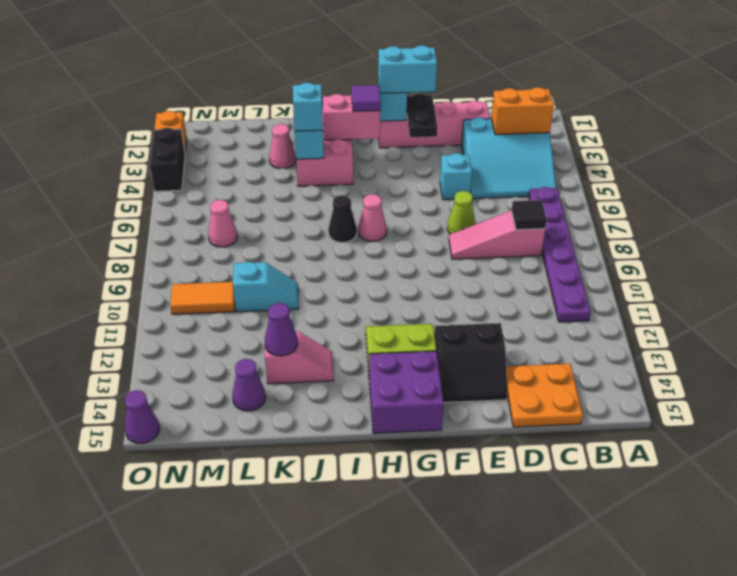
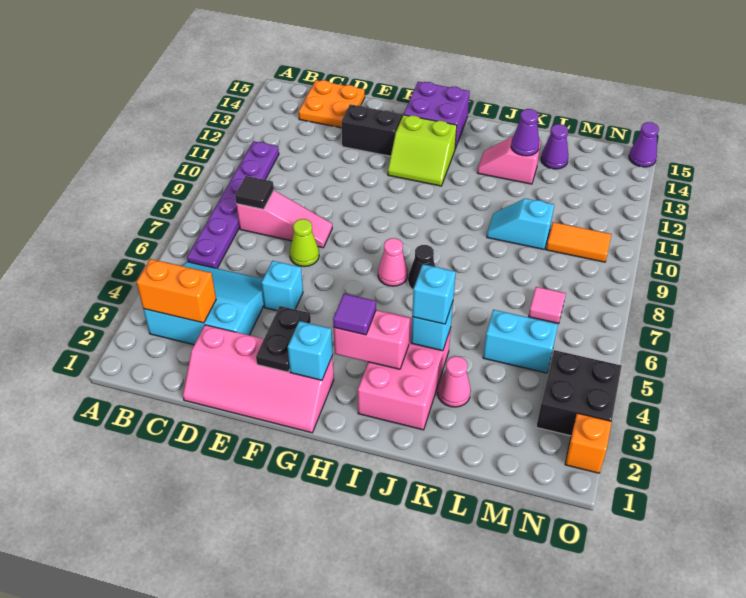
cyan brick F2:G2 level 3 -> cyan brick L5:M5 level 1
pink cone M7 level 1 -> pink tile M7 level 1
black brick O3:O4 level 1 -> black brick N3:O4 level 1

